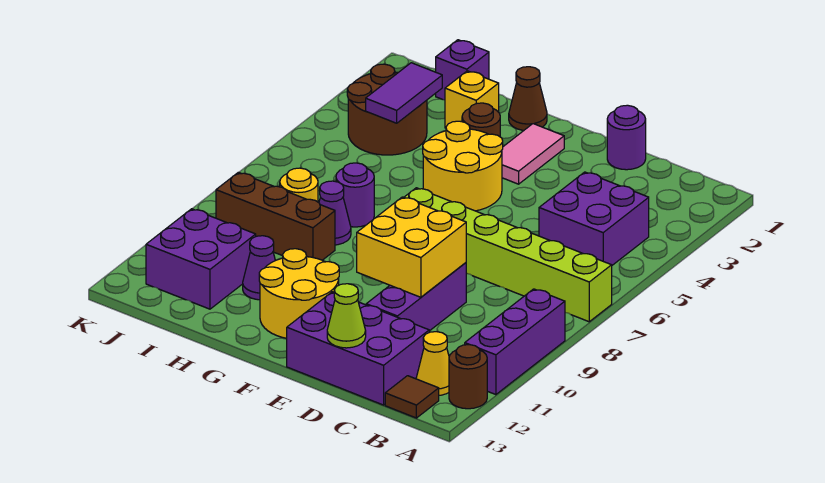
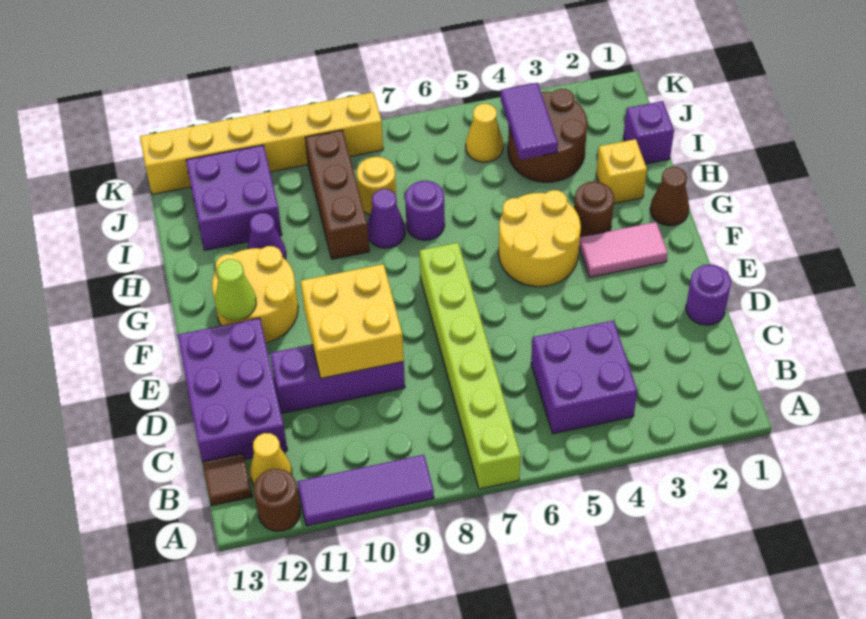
purple brick A9:A11 level 1 -> purple tile A9:A11 level 1
lime cone D13 level 2 -> lime cone F12 level 2
purple tile I3:I4 level 2 -> purple tile I4:J4 level 2
none -> yellow cone J5 level 1
none -> yellow brick K8:K13 level 1

